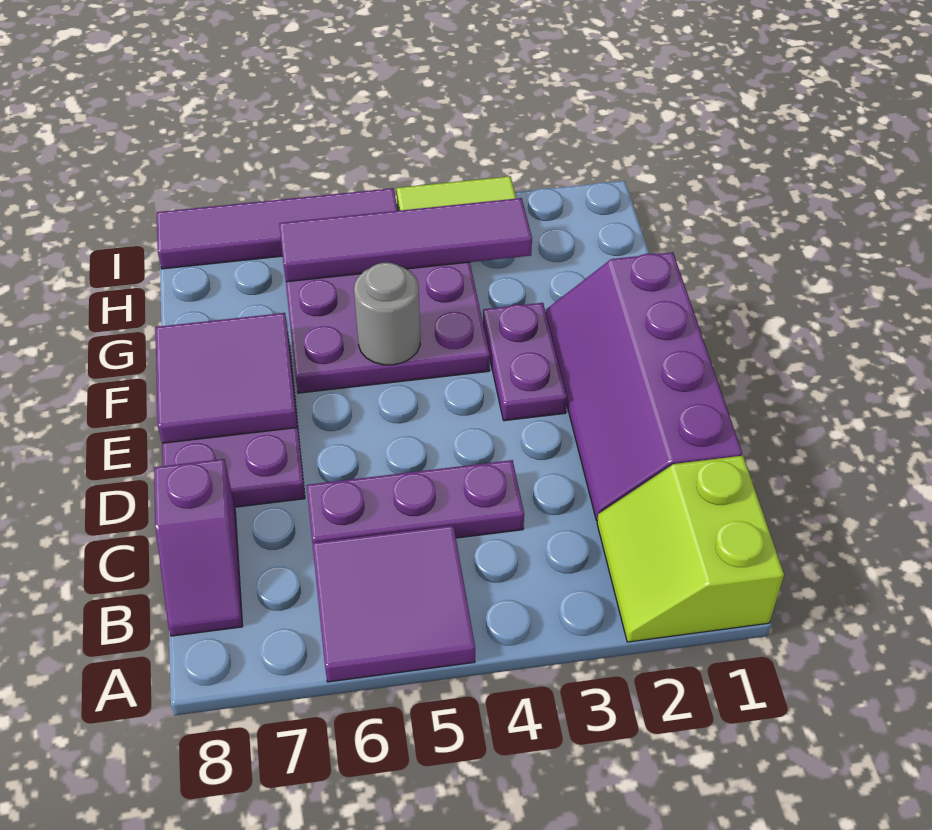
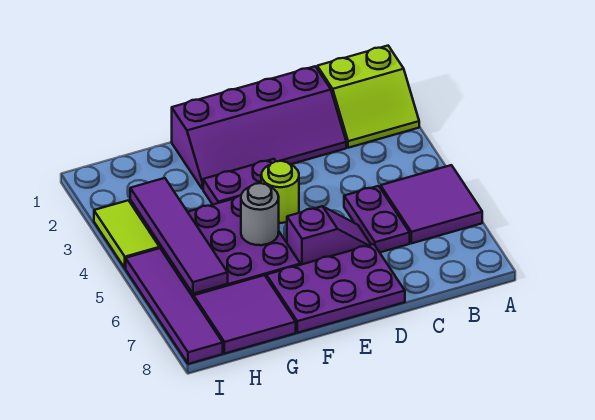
purple slope B8:C8 level 1 top C -> purple slope D6:E6 level 1 top E
purple plate C4:C6 level 1 -> purple plate C5:C6 level 1
none -> lime round brick E4 level 1
purple tile E7:F8 level 2 -> purple tile G7:H8 level 1

